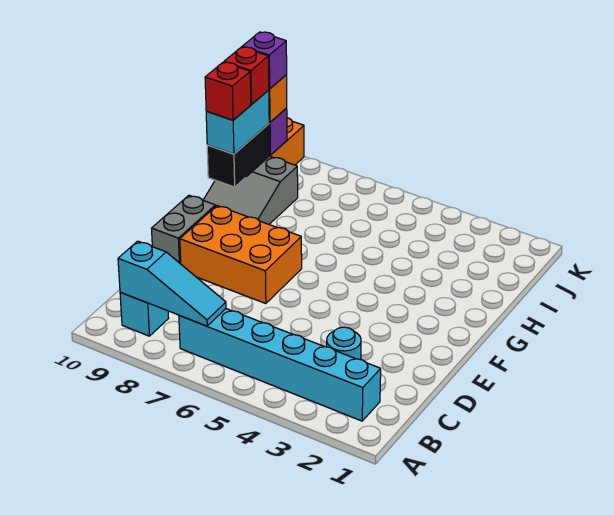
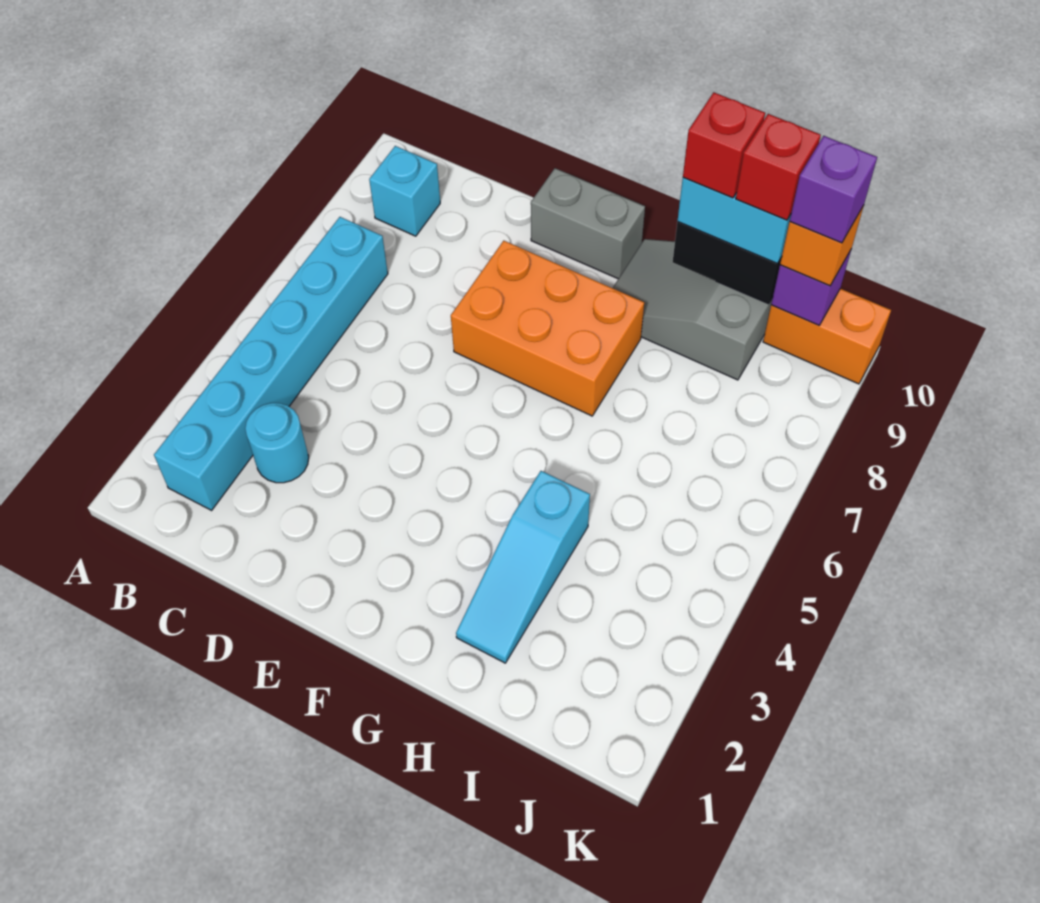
cyan slope B7:B9 level 2 top 9 -> cyan slope H2:H4 level 1 top 4
orange brick E7:F9 level 1 -> orange brick E7:G8 level 1

